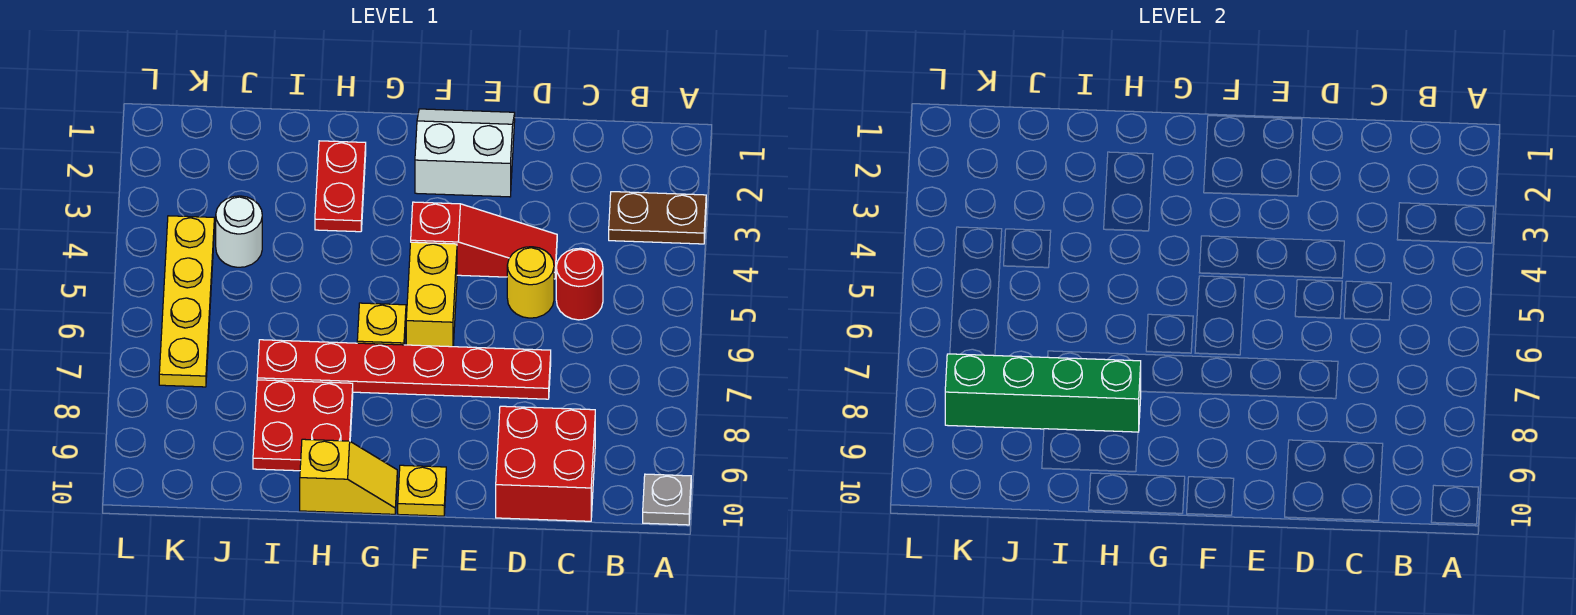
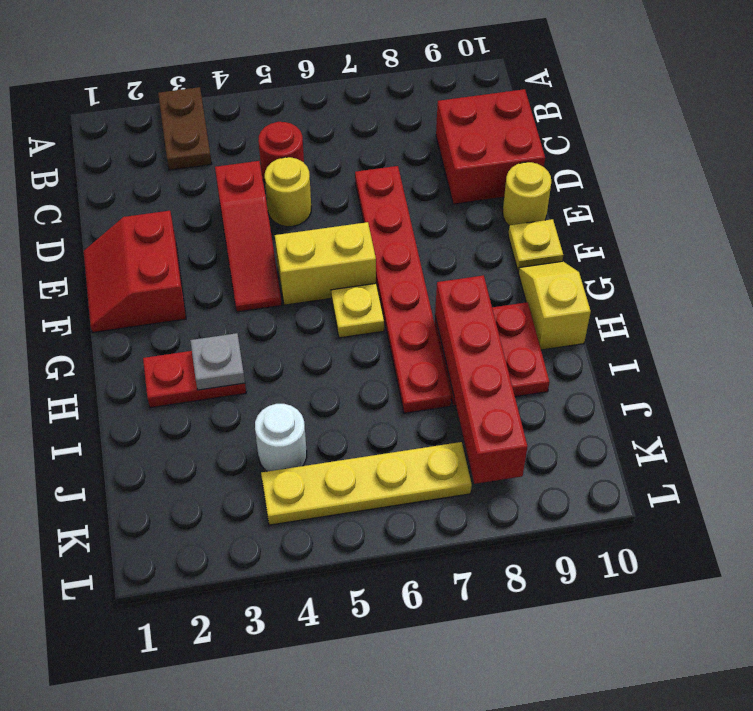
grey plate A10 level 1 -> grey plate H3 level 2
red slope D4:F4 level 1 top F -> red slope D4:F4 level 1 top D
white slope E1:F2 level 1 top 2 -> red slope E1:F2 level 1 top 2
none -> yellow round brick E10 level 1
green brick H8:K8 level 2 -> red brick H8:K8 level 2

